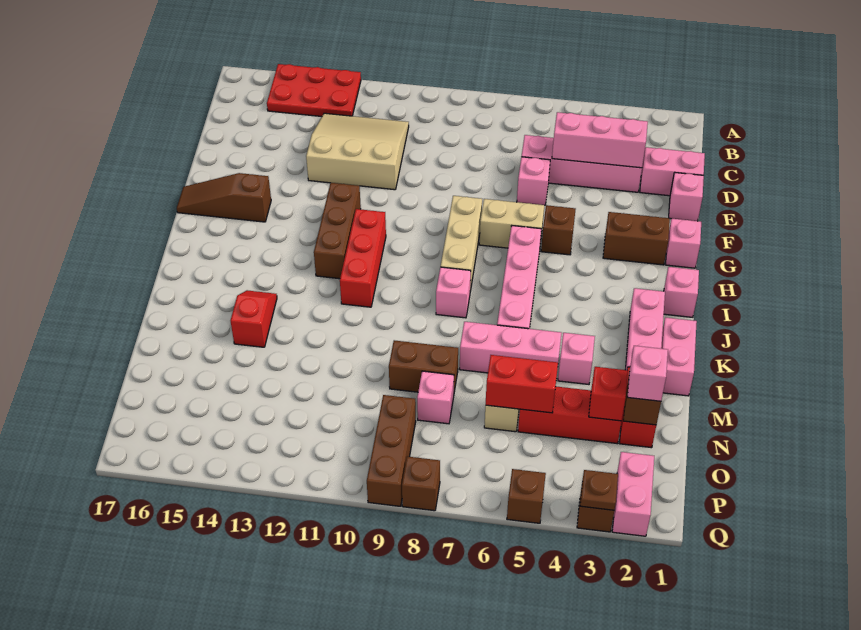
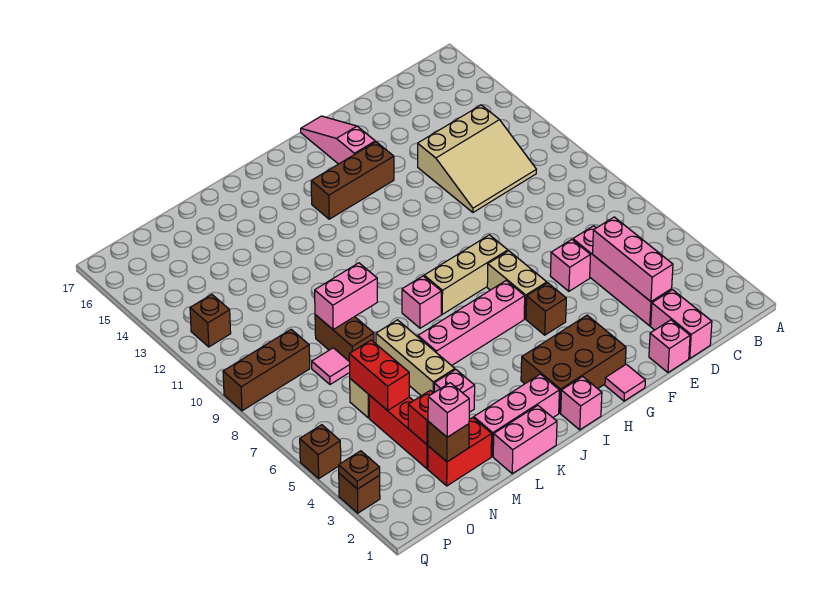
red plate A13:B15 level 1 -> none
tan slope C11:E13 level 1 top E -> tan slope C11:E13 level 1 top 13
pink brick G1 level 1 -> pink tile G1 level 1
brown brick G2:G3 level 1 -> brown brick G2:I3 level 1
brown brick G12:I12 level 1 -> brown brick G14:I14 level 1
brown slope G15:G17 level 1 top 15 -> pink slope G15:G17 level 1 top 15
red brick H11:J11 level 1 -> none
red slope K14:L14 level 1 top L -> none
pink brick L5:L7 level 1 -> tan brick L5:L7 level 1
pink brick N8 level 1 -> pink tile N8 level 1
pink brick P2:Q2 level 1 -> pink brick L9:M9 level 2
brown brick Q8 level 1 -> brown brick P12 level 1

